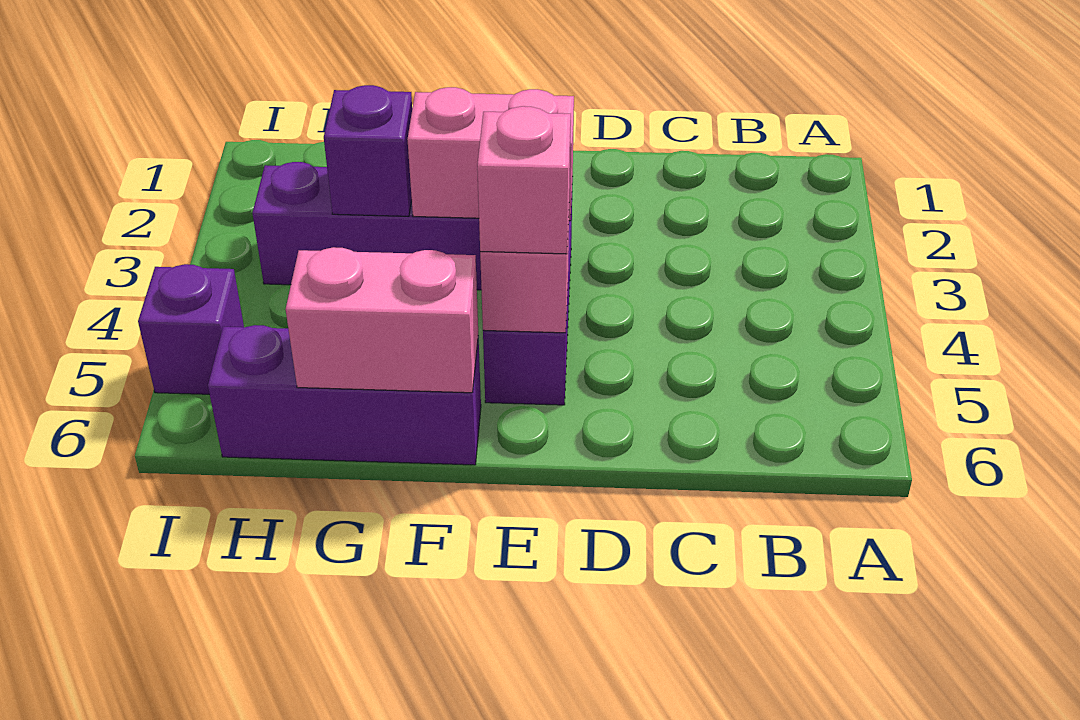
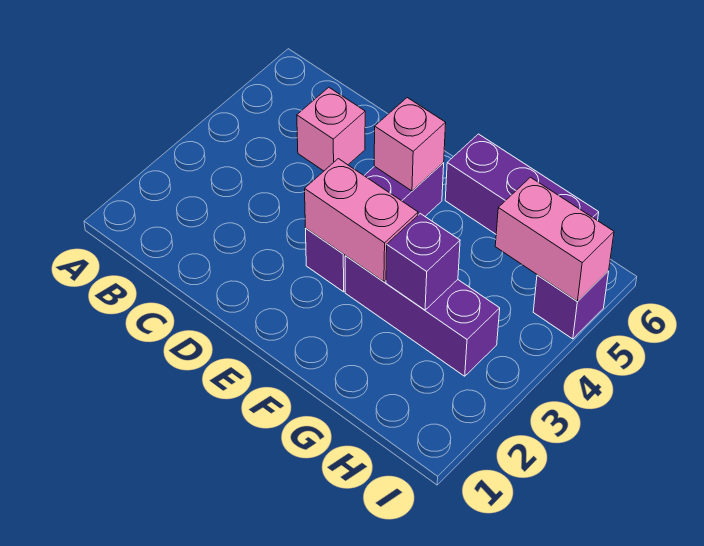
pink brick E5 level 3 -> pink brick C5 level 1
pink brick F6:G6 level 2 -> pink brick H5:I5 level 2

